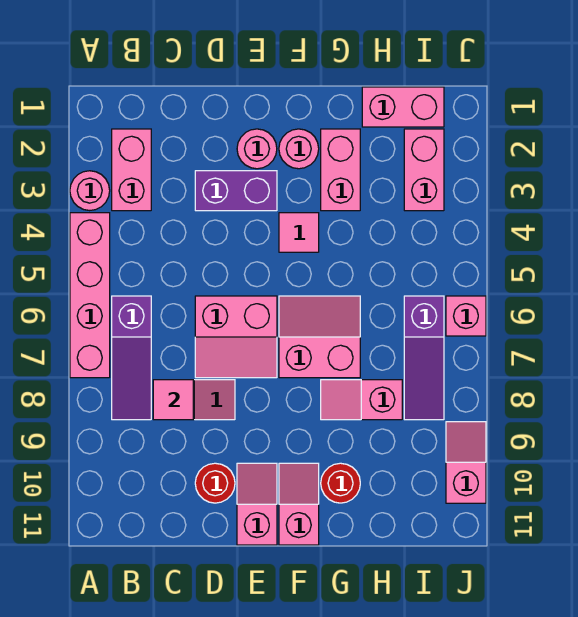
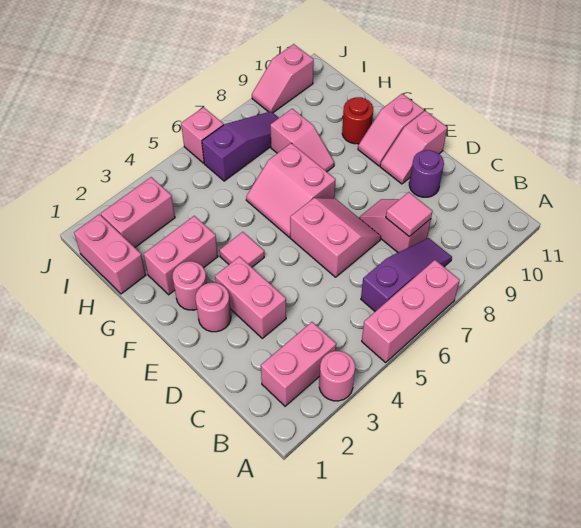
pink brick A4:A7 level 1 -> pink brick A5:A7 level 1
purple brick D3:E3 level 1 -> pink brick D3:E3 level 1
red round brick D10 level 1 -> purple round brick D10 level 1

